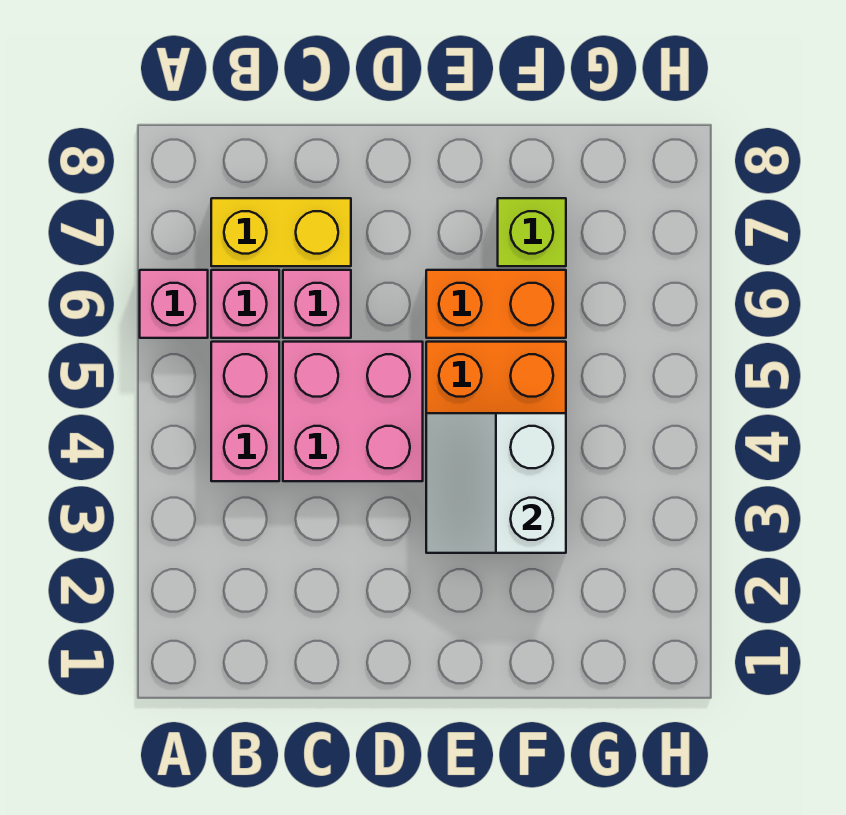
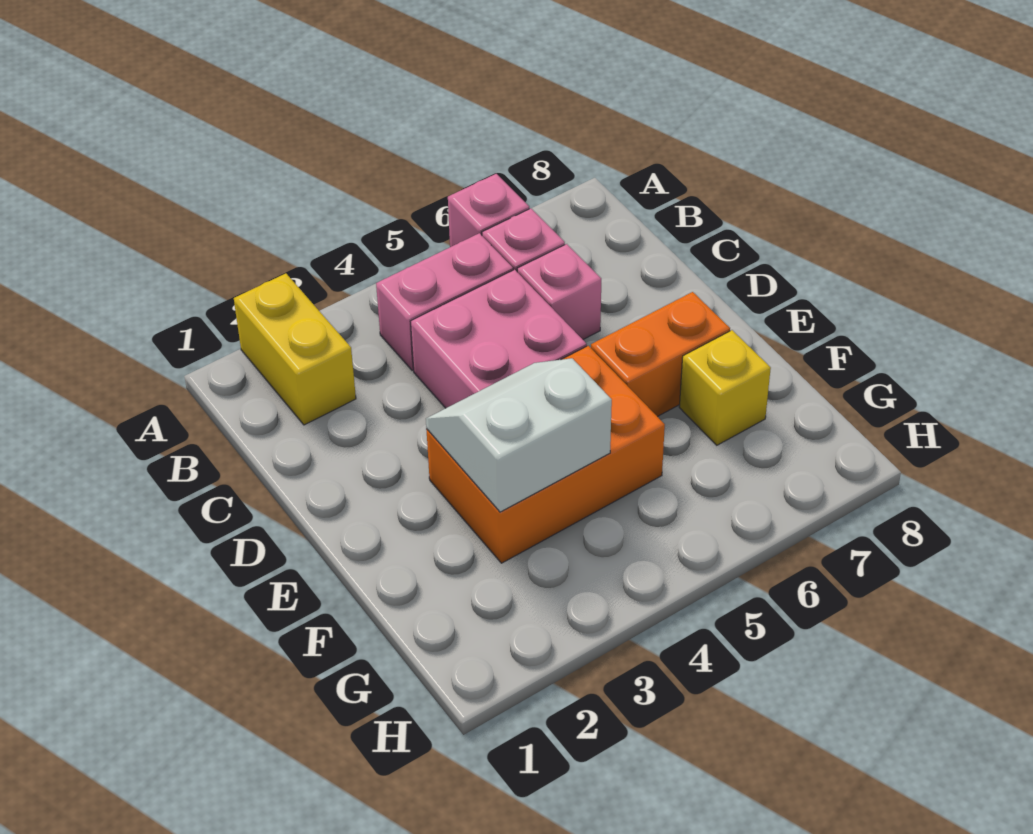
yellow brick B7:C7 level 1 -> yellow brick A2:B2 level 1
orange brick E6:F6 level 1 -> orange brick E6:E7 level 1
lime brick F7 level 1 -> yellow brick F7 level 1

